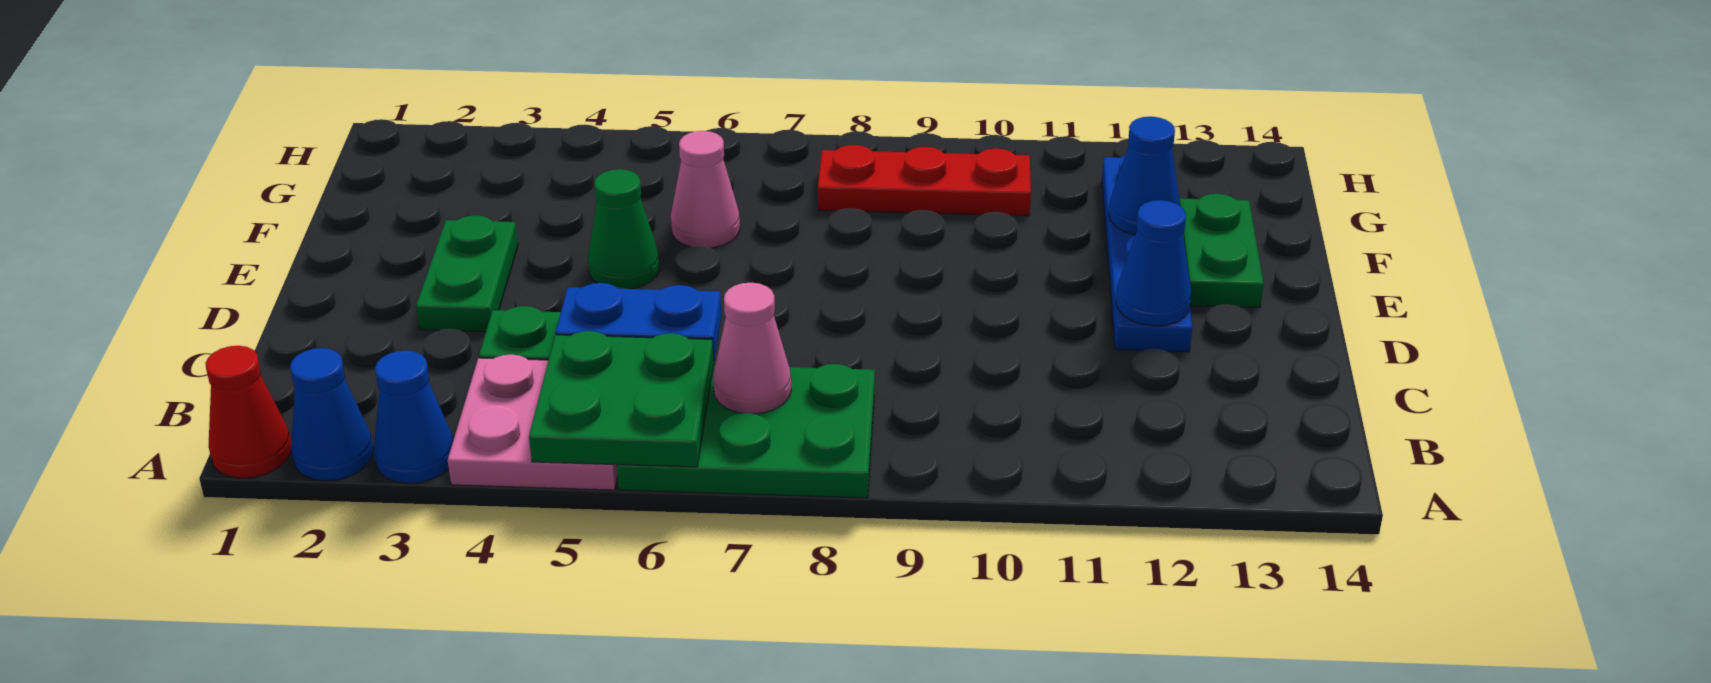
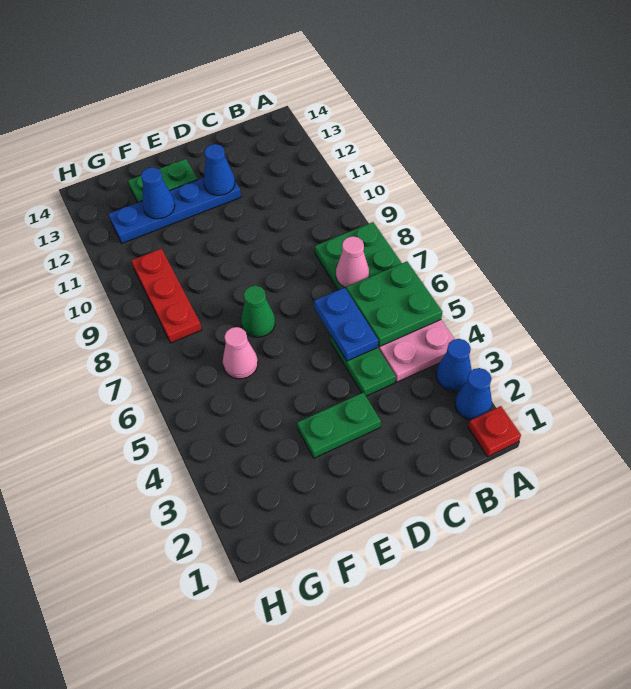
red cone A1 level 1 -> red plate A1 level 1
green cone E5 level 1 -> green cone E7 level 1

